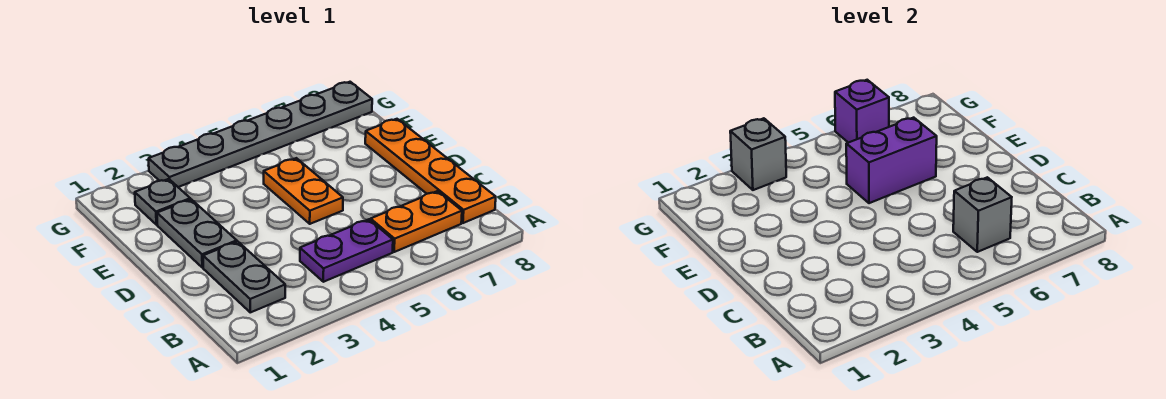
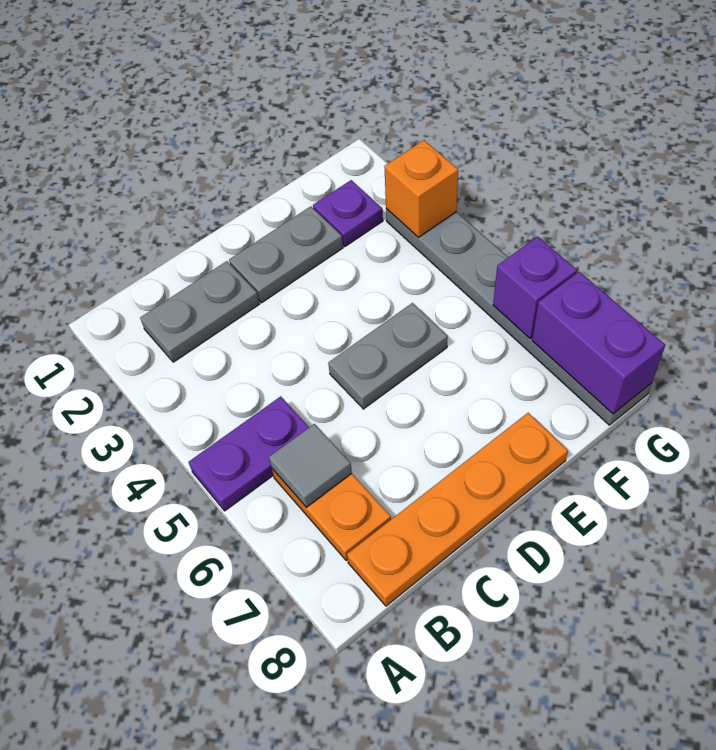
purple plate B4:B5 level 1 -> purple plate A5:B5 level 1
grey brick B6 level 2 -> grey tile B6 level 2
orange plate D5:E5 level 1 -> grey plate D5:E5 level 1
purple brick E5:E6 level 2 -> purple brick G7:G8 level 2
grey plate F2 level 1 -> purple plate F2 level 1
grey brick G3 level 2 -> orange brick G3 level 2

